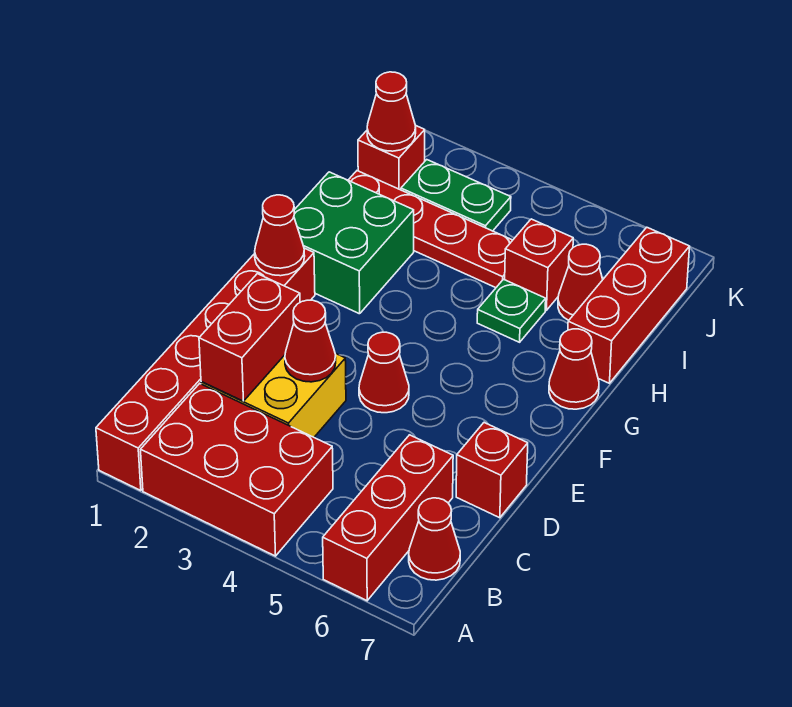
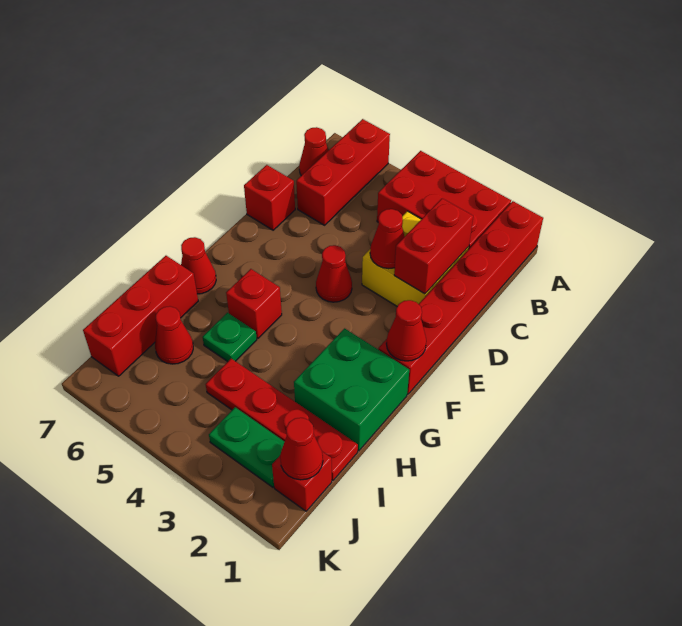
red brick I5 level 1 -> red brick G5 level 1

